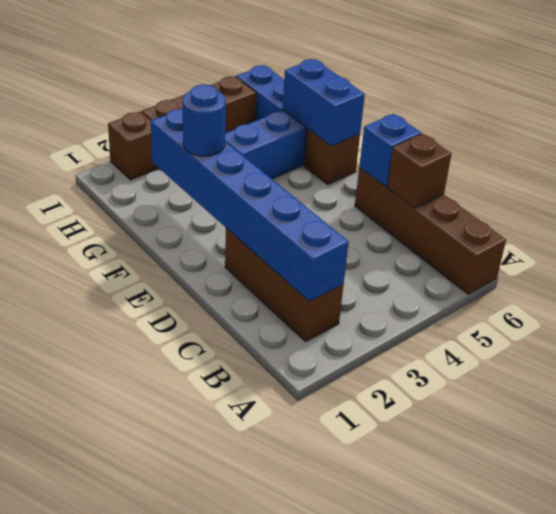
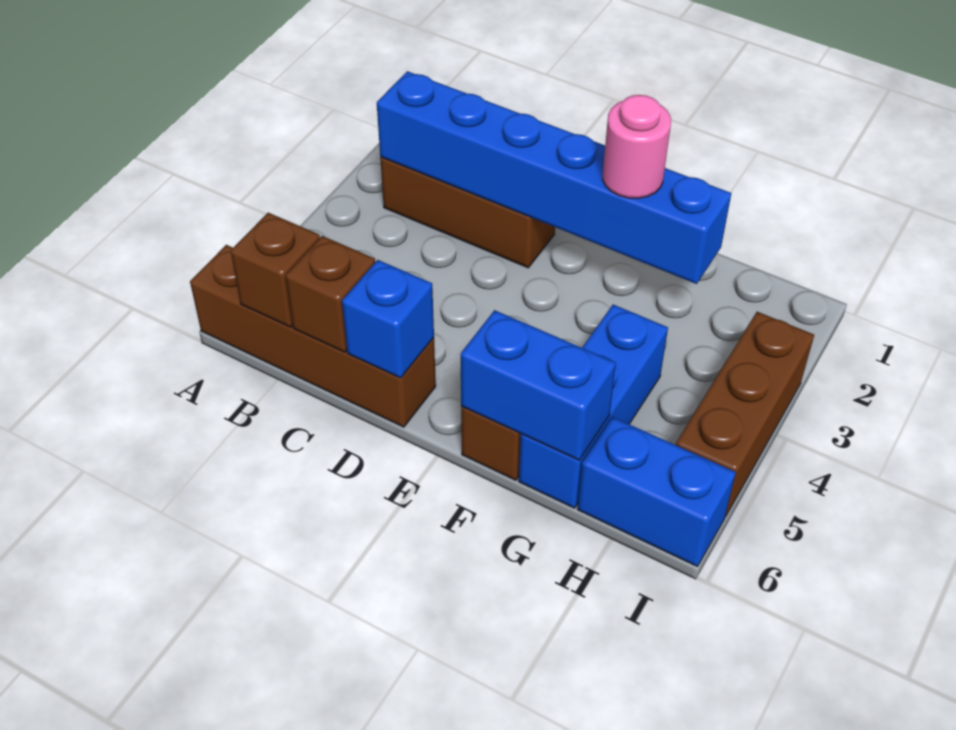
blue round brick F2 level 3 -> pink round brick F2 level 3
brown brick I2 level 1 -> brown brick B6 level 2

